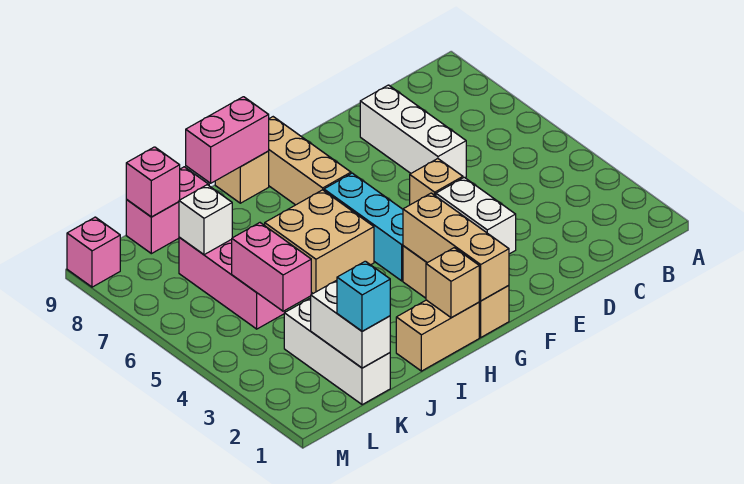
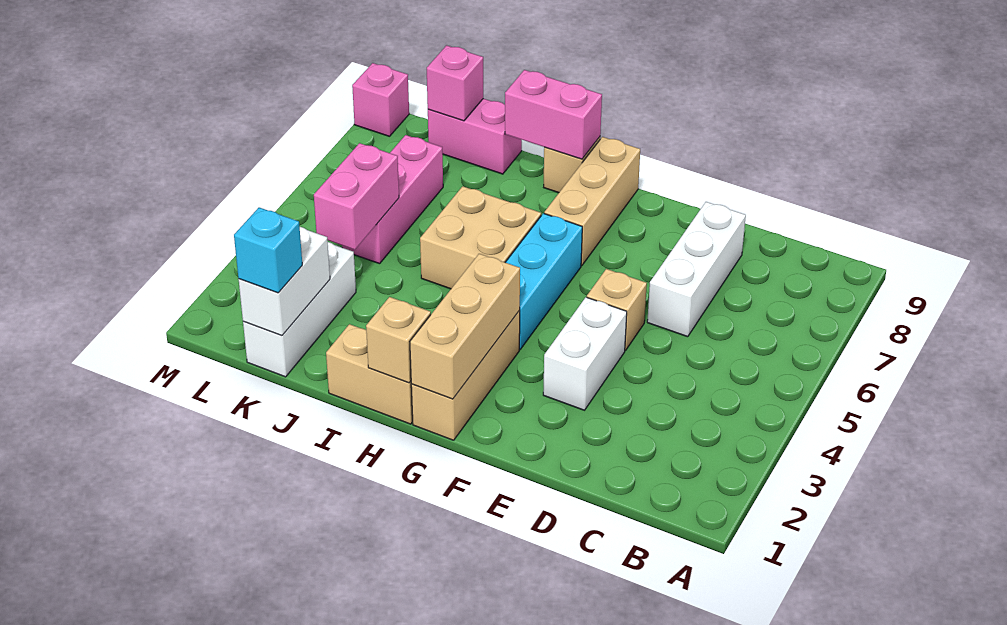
white brick K7 level 2 -> none

